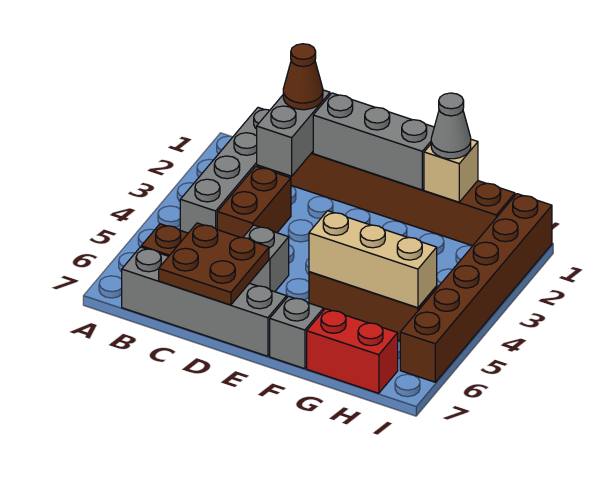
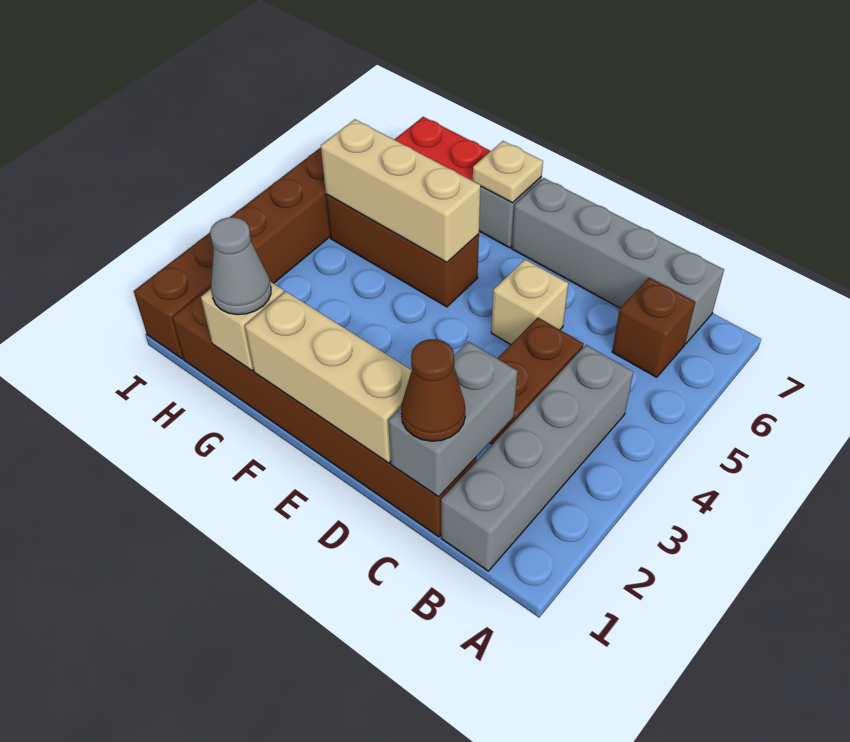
brown plate C6:D7 level 2 -> none
grey brick D1:F1 level 2 -> tan brick D1:F1 level 2
grey brick D5 level 1 -> tan brick D5 level 1
none -> tan plate F7 level 2

